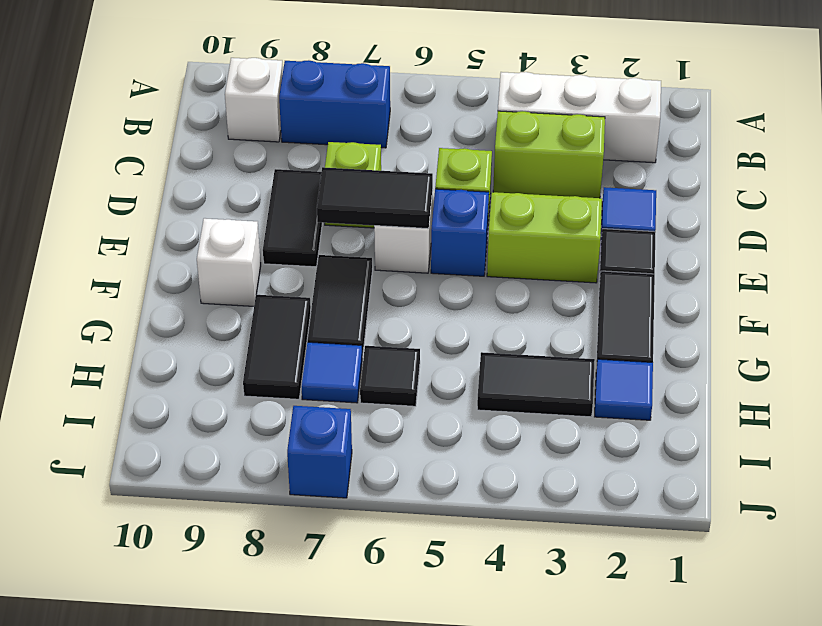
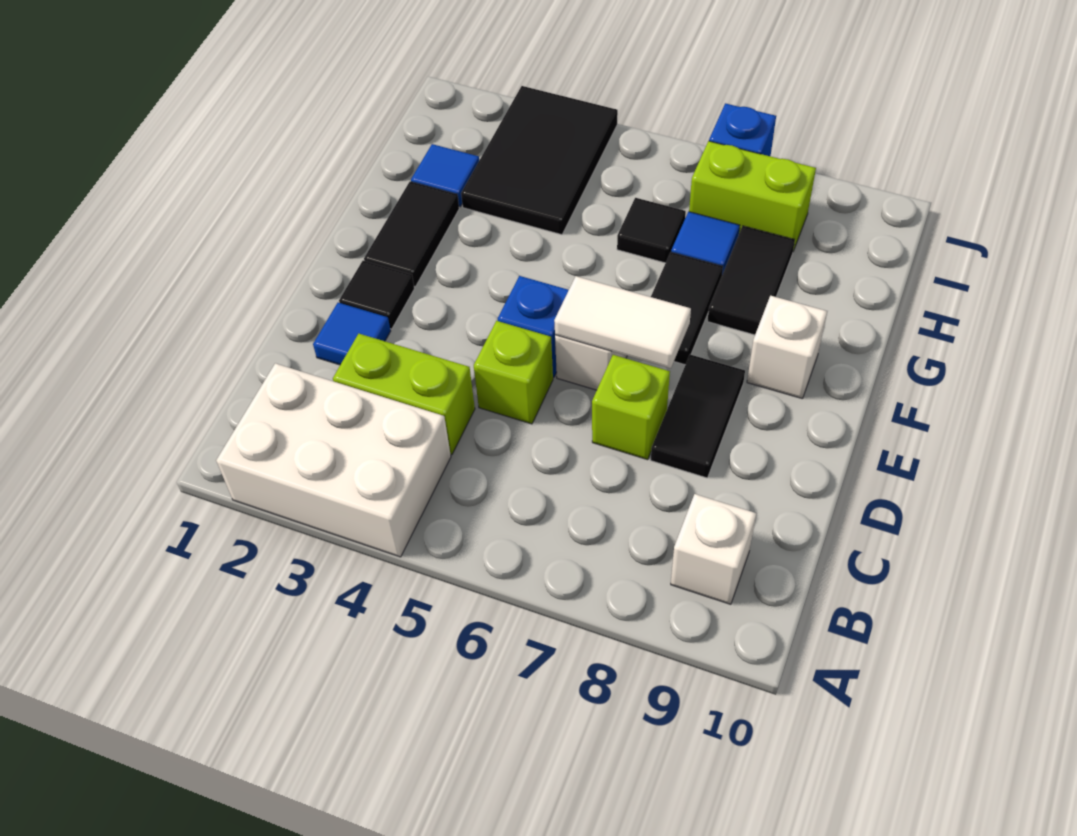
white brick B2:B4 level 1 -> white brick A2:B4 level 1
blue brick B7:B8 level 1 -> none
lime brick E3:E4 level 1 -> lime brick I7:I8 level 1
black tile E6:E7 level 2 -> white tile E6:E7 level 2
black tile H3:H4 level 1 -> black tile H3:J4 level 1

